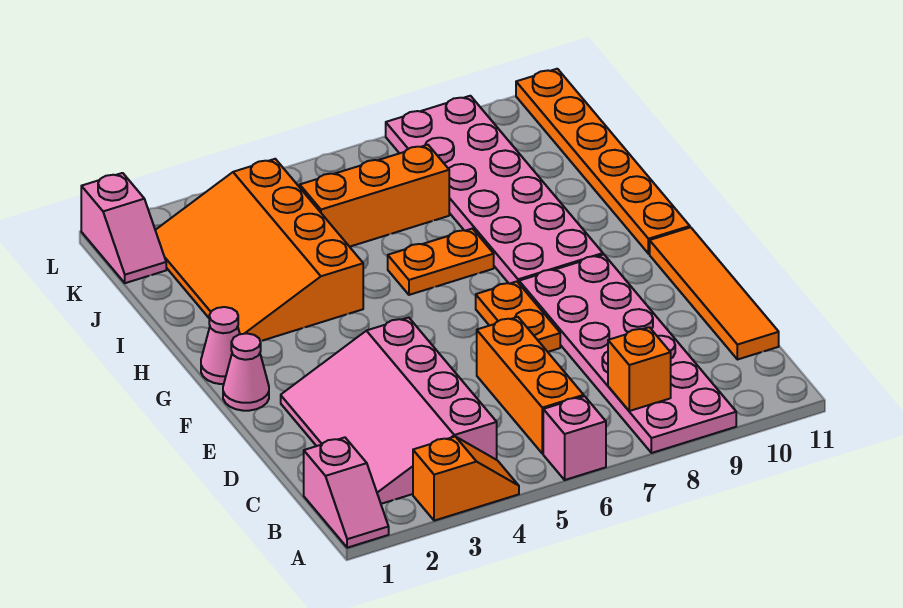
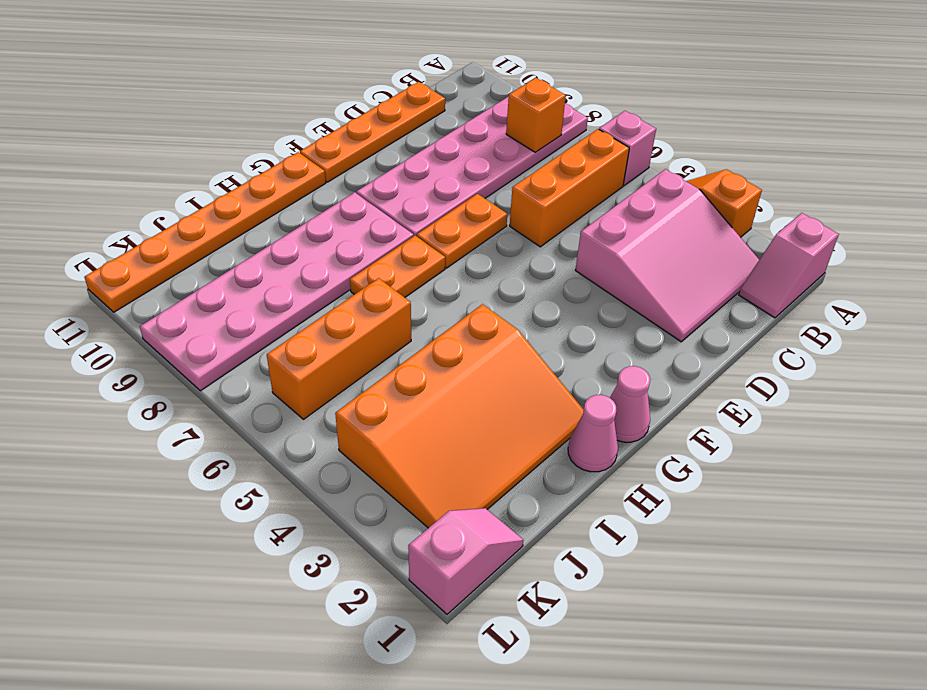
pink slope A1:B1 level 1 top B -> pink slope A1:B1 level 1 top A
pink slope B2:E4 level 1 top 4 -> pink slope B2:D4 level 1 top 4
orange tile C11:F11 level 1 -> orange plate C11:F11 level 1
pink cone F1 level 1 -> pink cone H1 level 1
orange plate H6:H7 level 1 -> orange plate G7:H7 level 1
orange brick J5:J7 level 1 -> orange brick I6:K6 level 1

